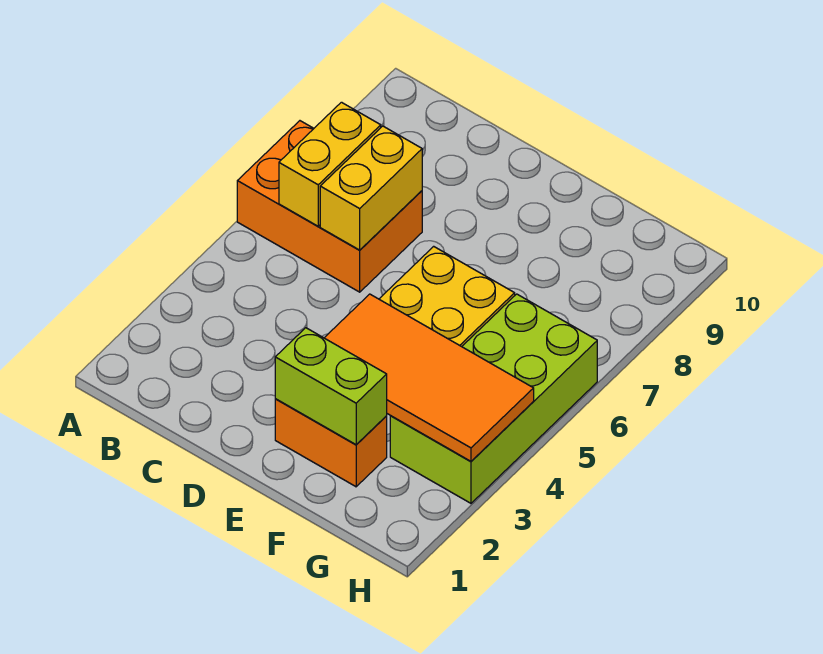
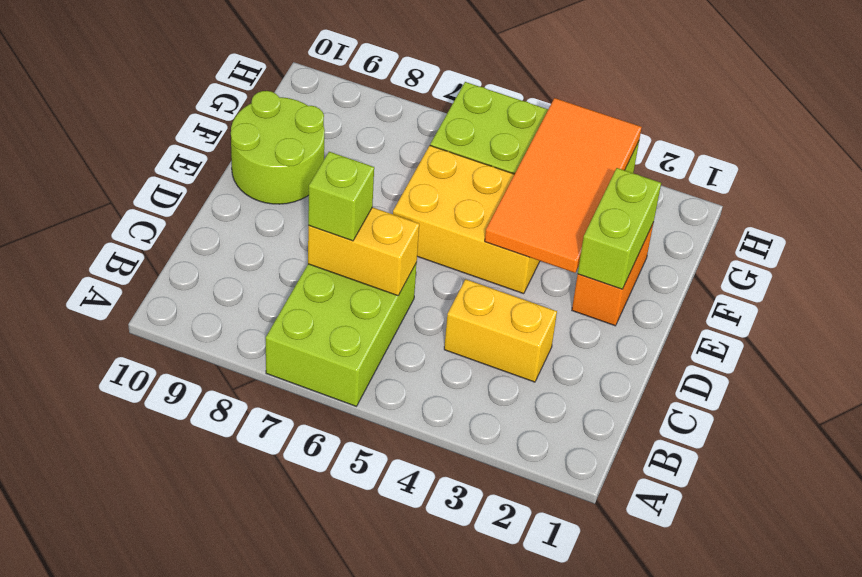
orange brick A6:C7 level 1 -> lime brick A6:C7 level 1
yellow brick B6:B7 level 2 -> yellow brick C3:C4 level 1
none -> lime brick C7 level 3
none -> lime round brick E9:F10 level 1

